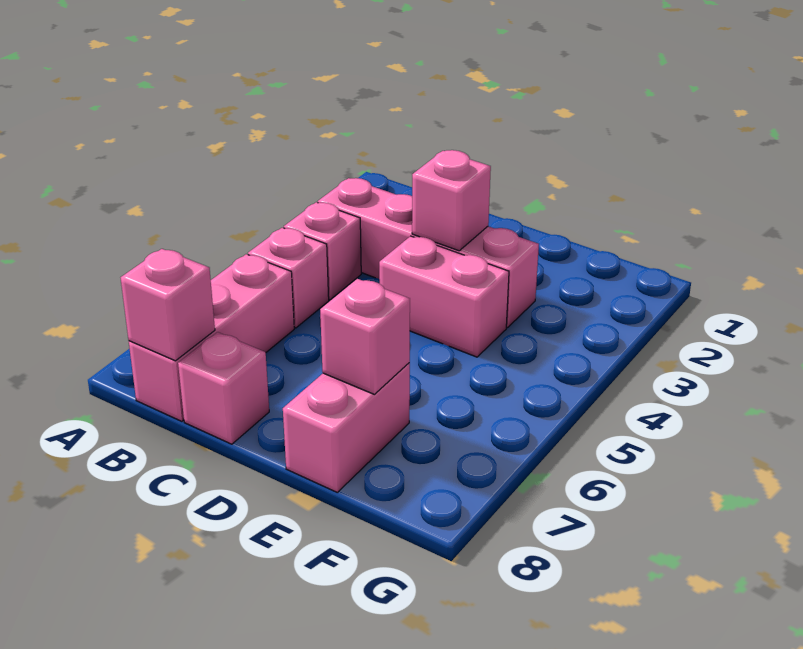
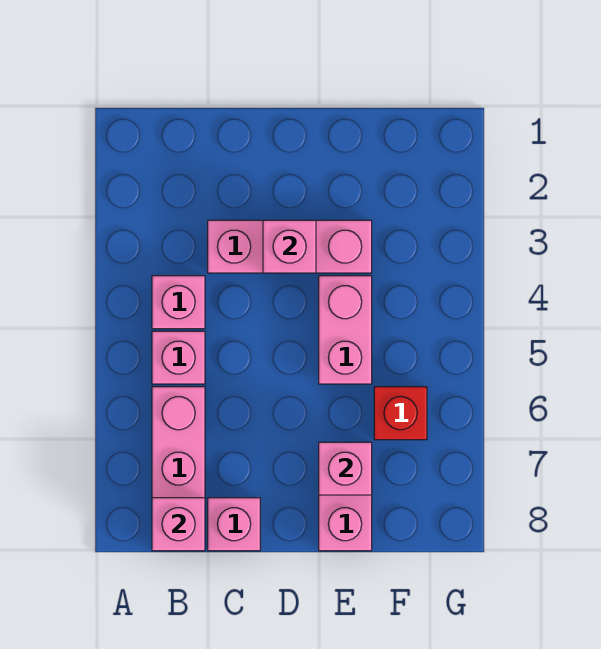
pink brick B3:E3 level 1 -> pink brick C3:E3 level 1
pink brick D4:E4 level 1 -> pink brick E4:E5 level 1
none -> red brick F6 level 1

